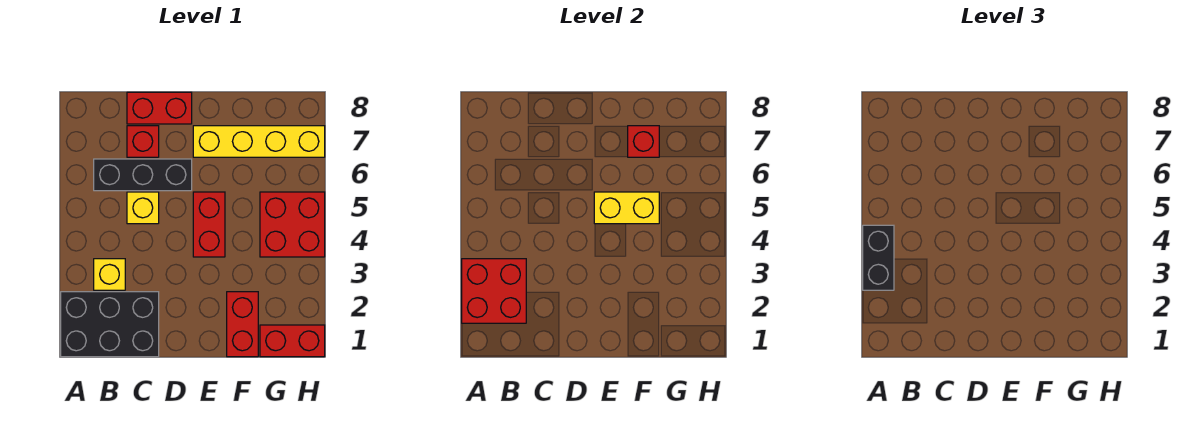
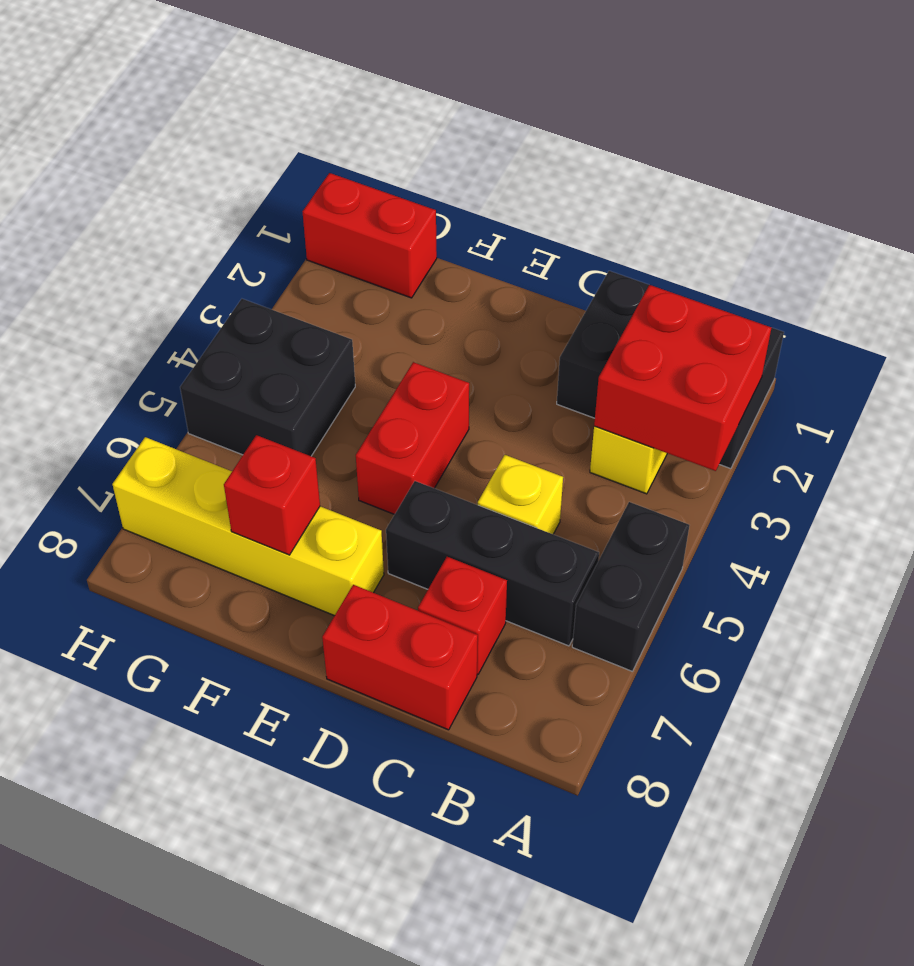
black brick A3:A4 level 3 -> black brick A5:A6 level 1
yellow brick E5:F5 level 2 -> none
red brick F1:F2 level 1 -> none
red brick G4:H5 level 1 -> black brick G4:H5 level 1

